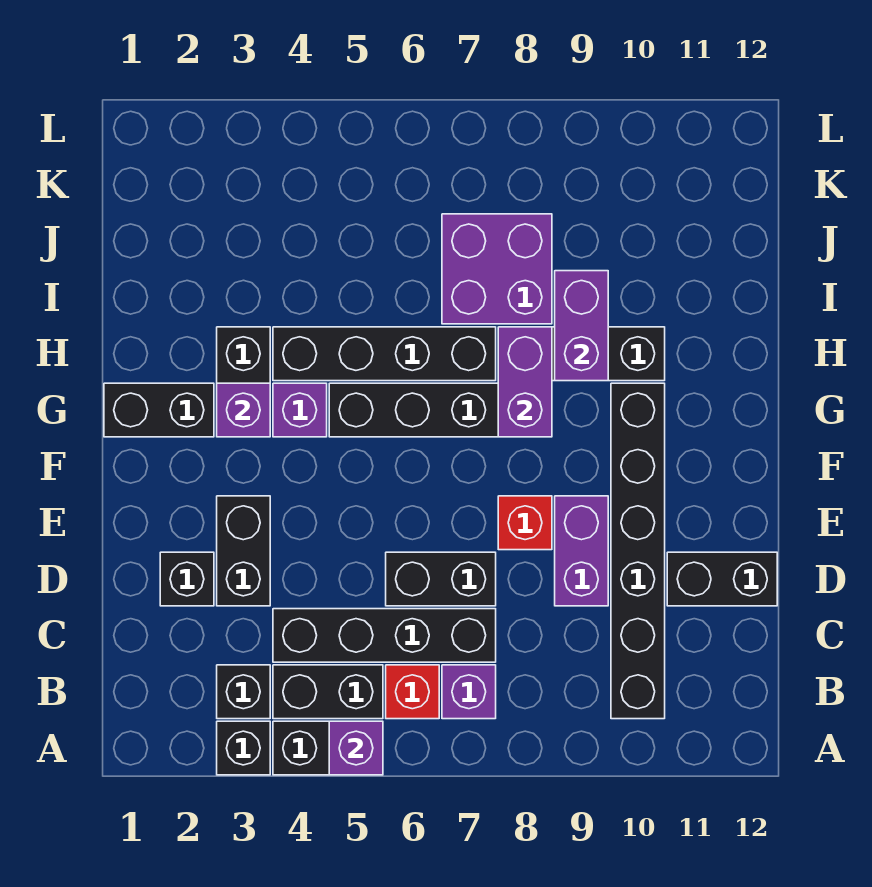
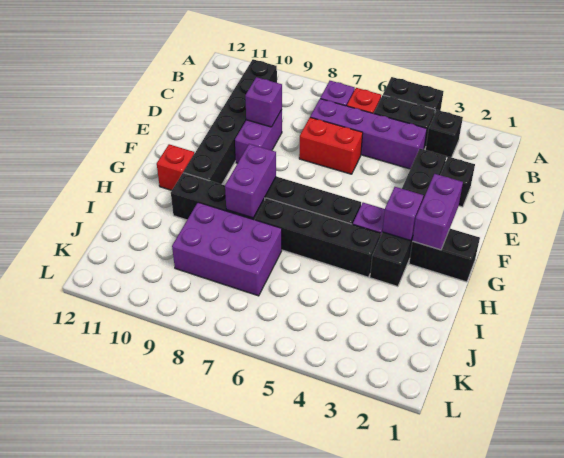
black brick A3 level 1 -> none
purple brick A5 level 2 -> purple brick D9 level 2
black brick C4:C7 level 1 -> purple brick C4:C7 level 1
black brick D6:D7 level 1 -> red brick D6:D7 level 1
black brick D11:D12 level 1 -> none
red brick E8 level 1 -> red brick G11 level 1
purple brick H9:I9 level 2 -> purple brick F2:G2 level 2
purple brick I7:J8 level 1 -> purple brick I7:J9 level 1

